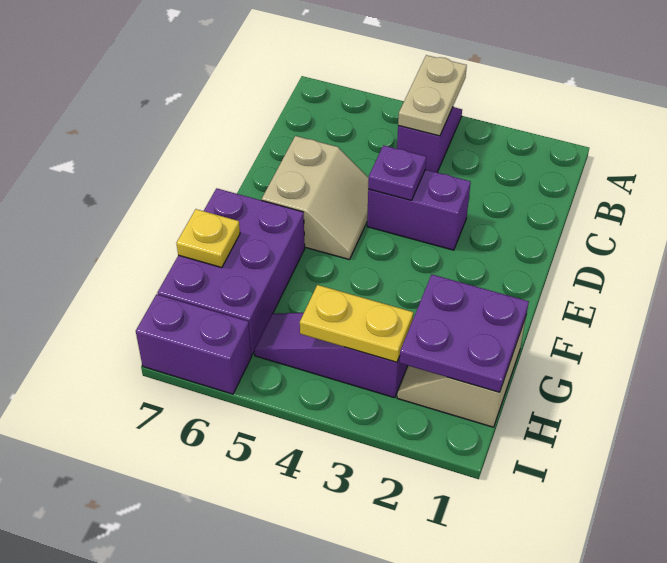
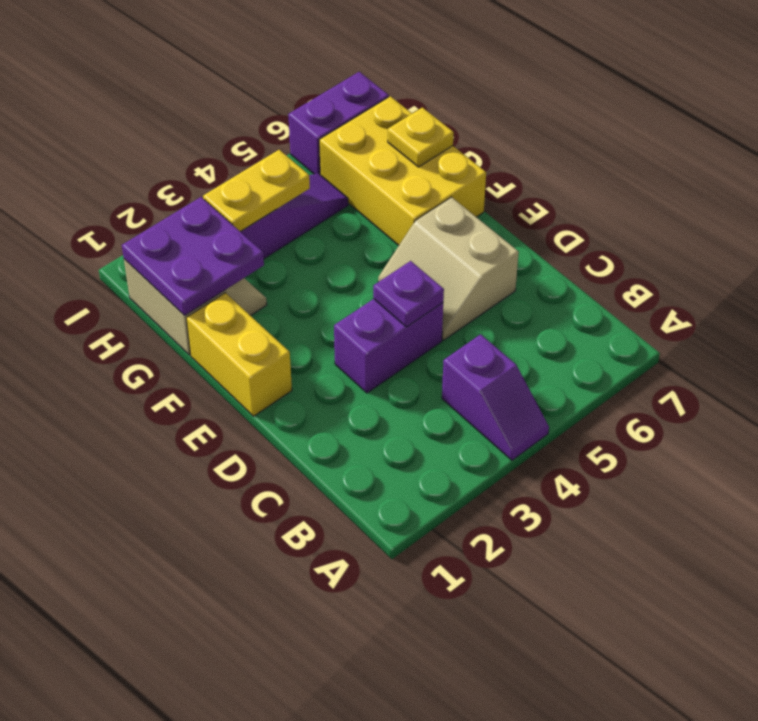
tan plate A4:B4 level 2 -> none
none -> yellow brick E1:F1 level 1
purple brick F6:H7 level 1 -> yellow brick F6:H7 level 1

